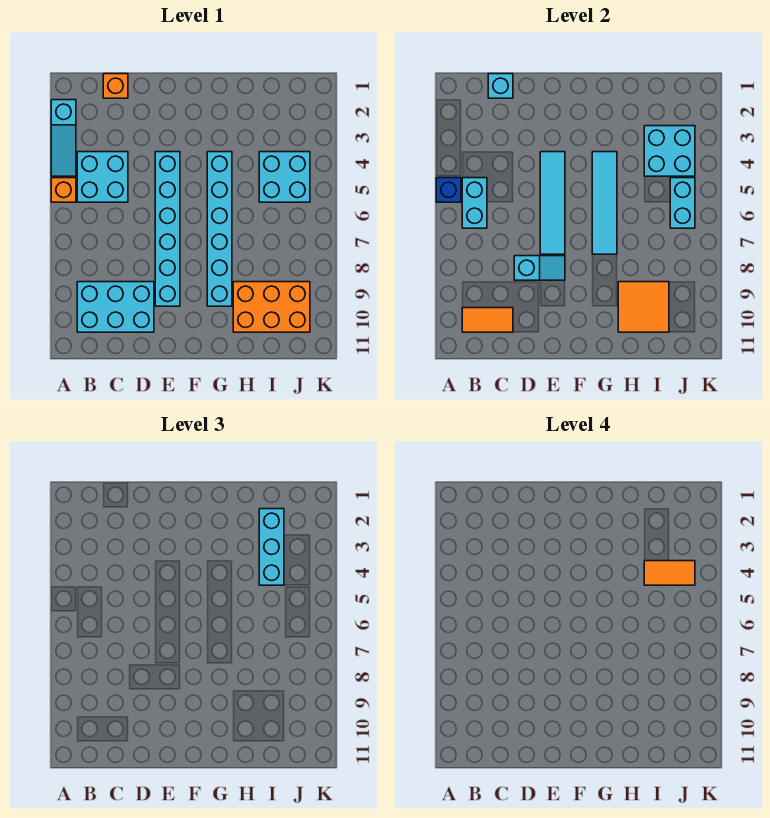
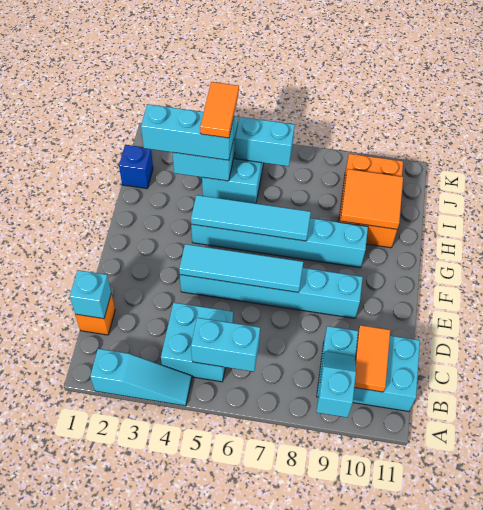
orange brick A5 level 1 -> none
blue brick A5 level 2 -> blue brick I1 level 1
cyan brick B9:D10 level 1 -> cyan brick B9:C11 level 1
cyan slope D8:E8 level 2 top D -> cyan slope A9:B9 level 2 top A

